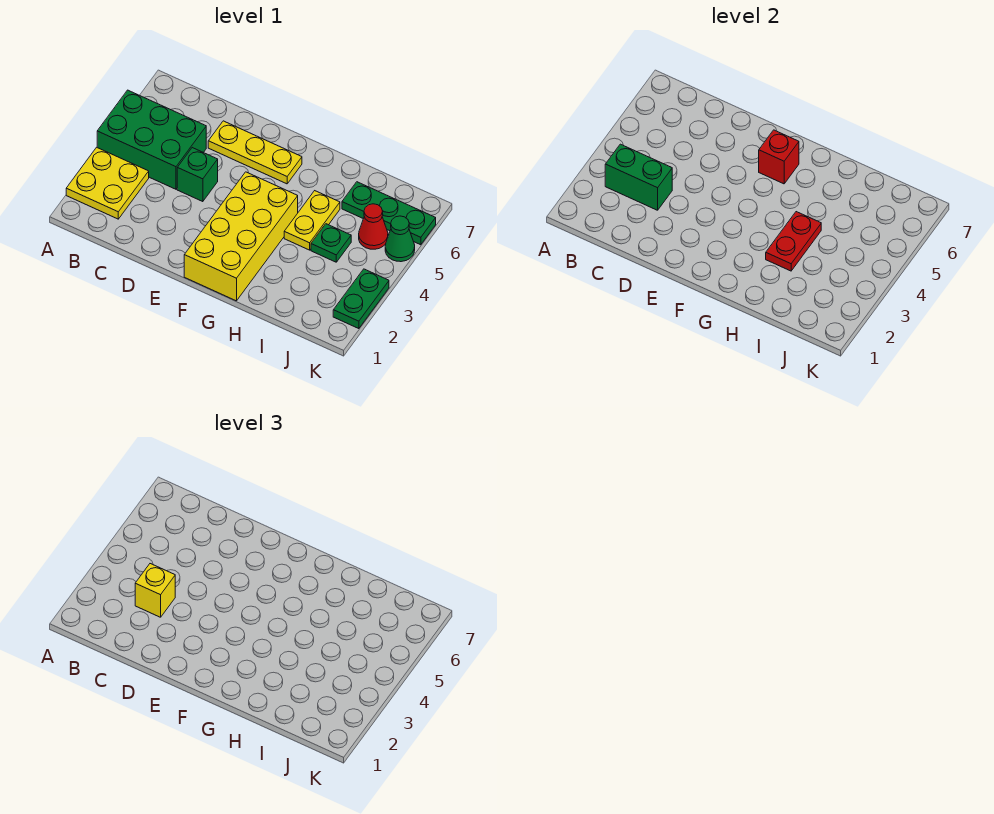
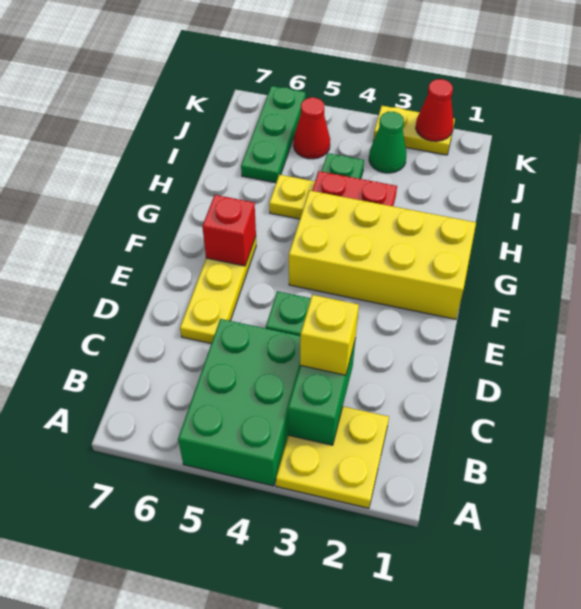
green plate K2:K3 level 1 -> yellow plate K2:K3 level 1
none -> red cone K2 level 2
green cone K5 level 1 -> green cone J3 level 1

